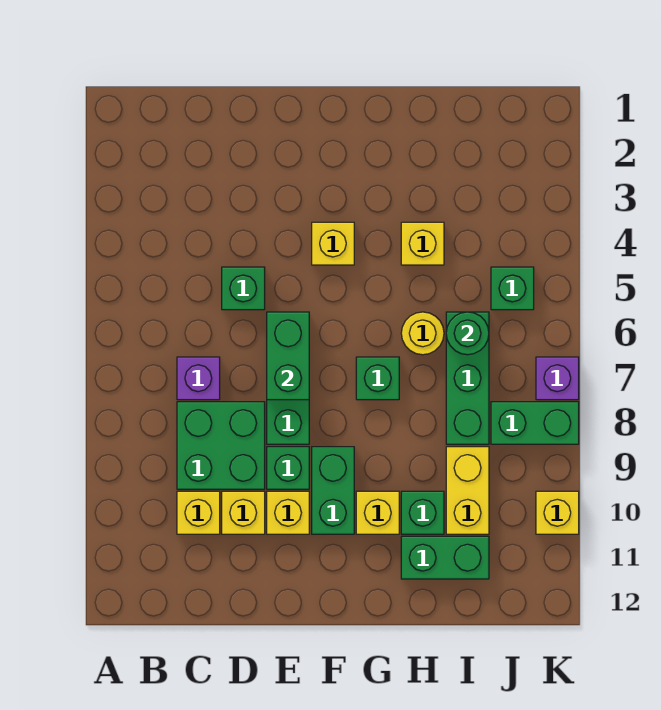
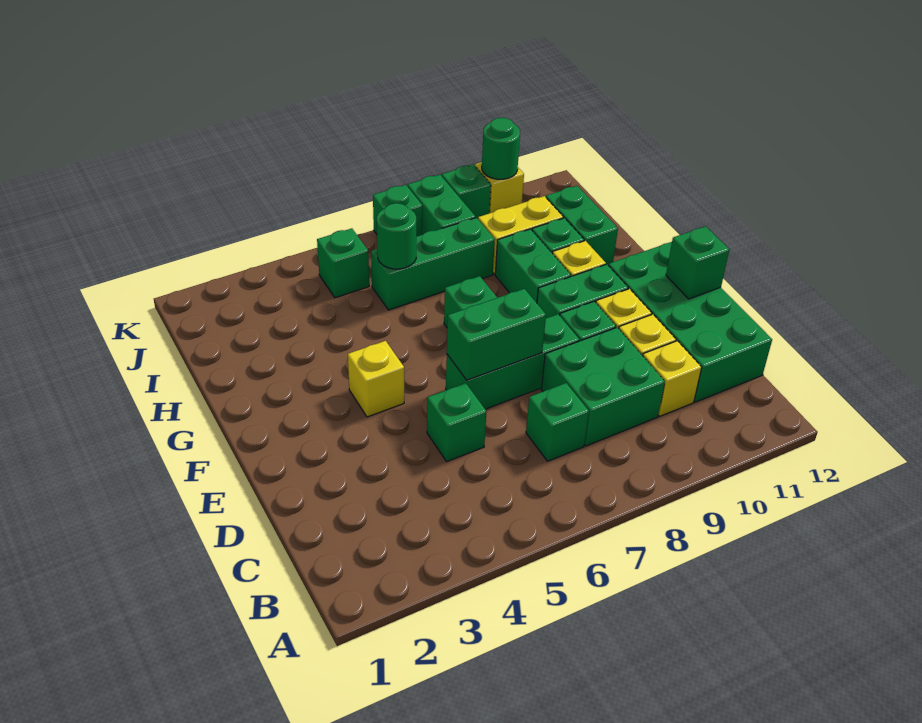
purple brick C7 level 1 -> green brick C7 level 1
none -> green brick C11:F12 level 1
none -> green brick E12 level 2
none -> green brick G9:H9 level 1
yellow brick H4 level 1 -> none
yellow round brick H6 level 1 -> none
purple brick K7 level 1 -> green brick K7 level 1
none -> green brick K9 level 1
none -> green round brick K10 level 2

